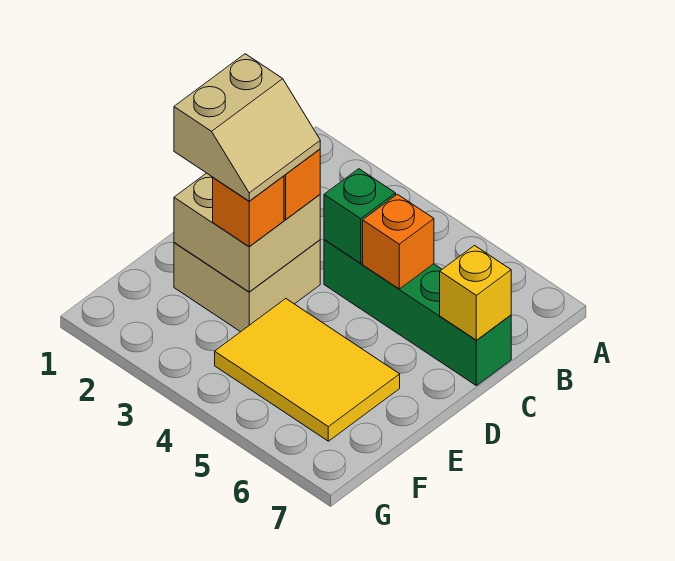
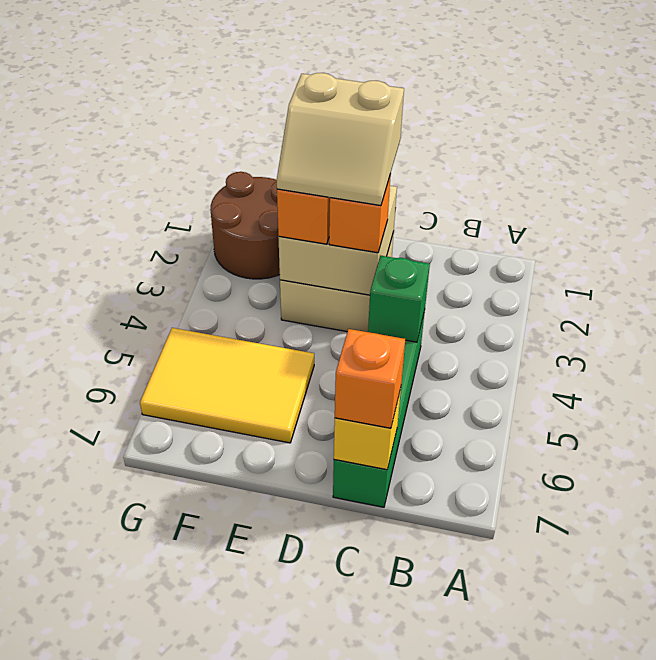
orange brick C5 level 2 -> orange brick C7 level 3
yellow tile E4:F6 level 1 -> yellow tile E5:G6 level 1
none -> brown round brick F1:G2 level 1

